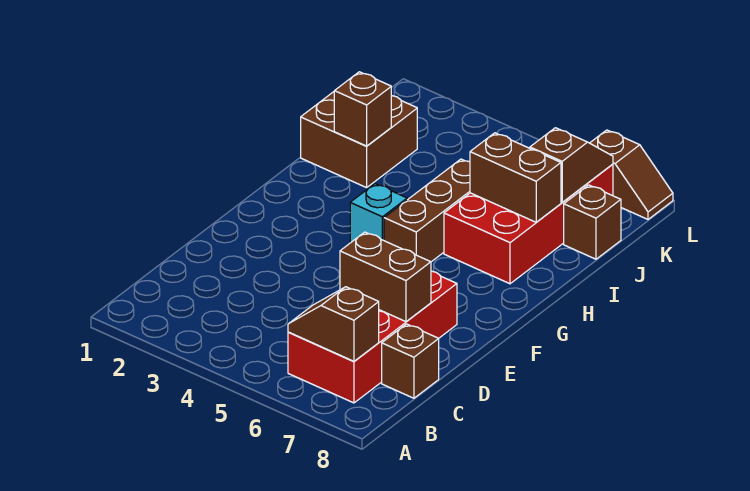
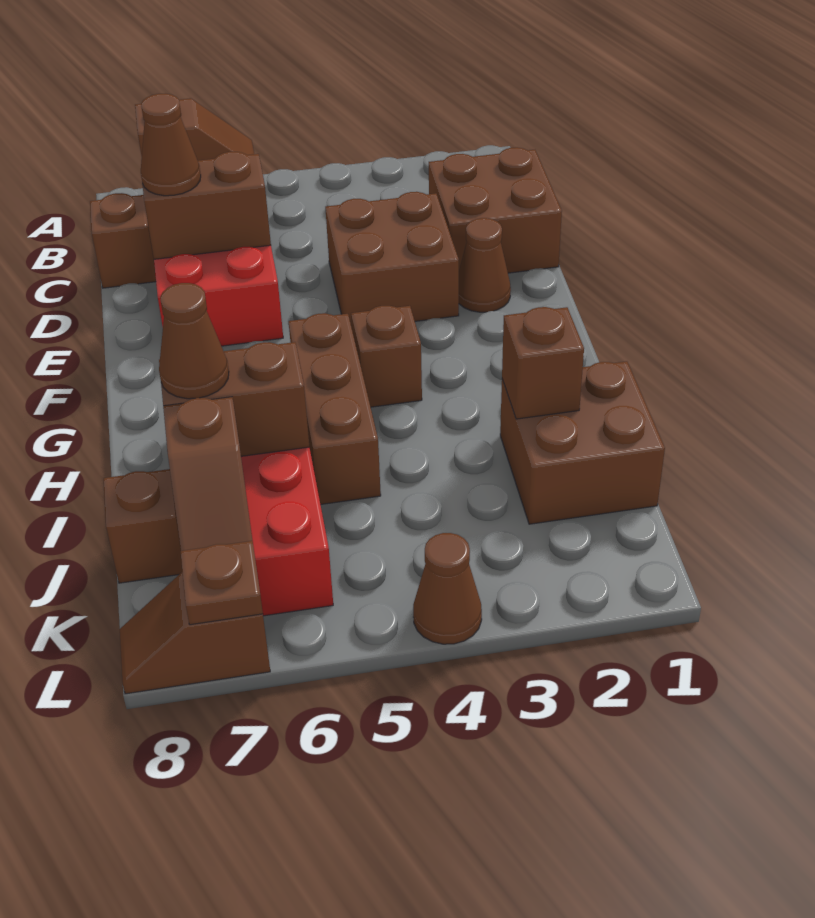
none -> brown brick C1:D2 level 1
none -> brown brick D3:E4 level 1
none -> brown cone D7 level 3
none -> brown cone E2 level 1
cyan brick G4 level 1 -> brown brick G4 level 1
none -> brown cone I7 level 3
none -> brown cone L4 level 1
none -> brown plate L7 level 2

